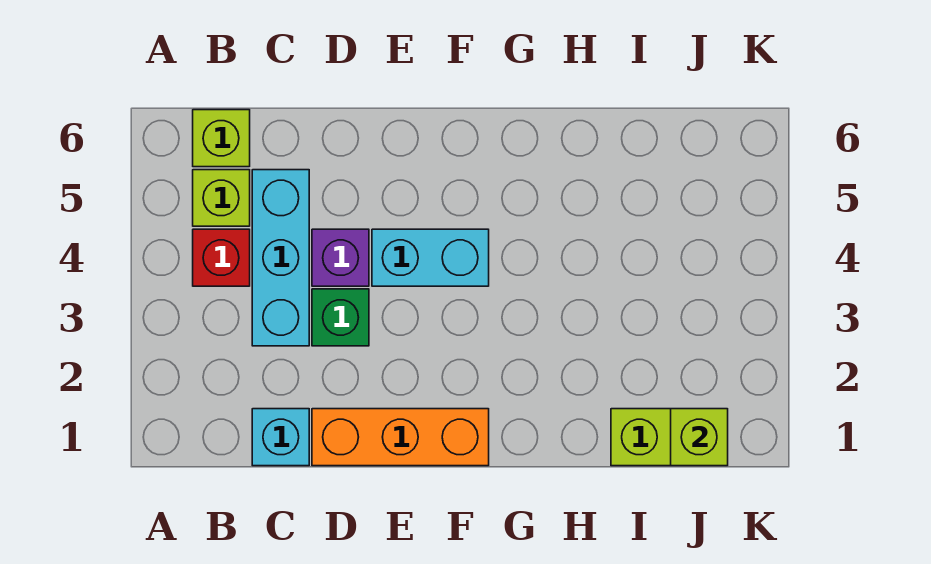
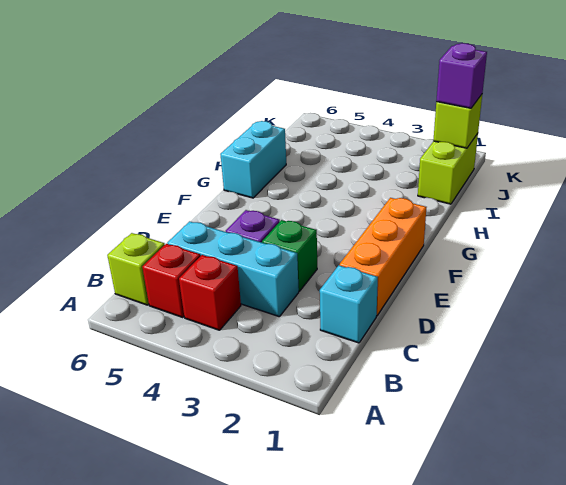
lime brick B5 level 1 -> red brick B5 level 1
cyan brick E4:F4 level 1 -> cyan brick G6:H6 level 1
none -> purple brick J1 level 3

